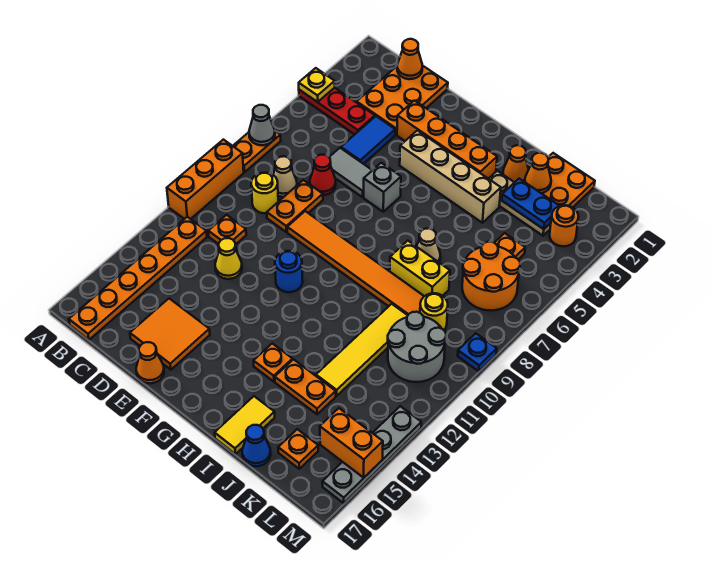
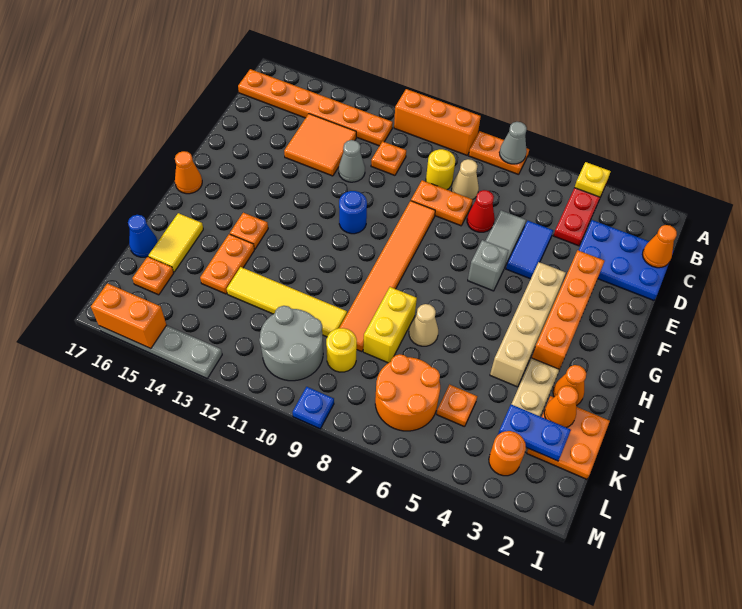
orange plate C1:D3 level 1 -> blue plate C1:D3 level 1
blue tile D4:D5 level 1 -> blue tile D5:E5 level 1
yellow cone D12 level 1 -> grey cone D12 level 1
orange tile D15:E16 level 1 -> orange tile C13:D14 level 1
orange cone E17 level 1 -> orange cone G17 level 1
yellow tile I16:I17 level 1 -> yellow tile I16:J16 level 1
blue plate J3:K3 level 2 -> blue plate K2:K3 level 2
orange brick L15:M15 level 2 -> orange brick M15:M16 level 2

